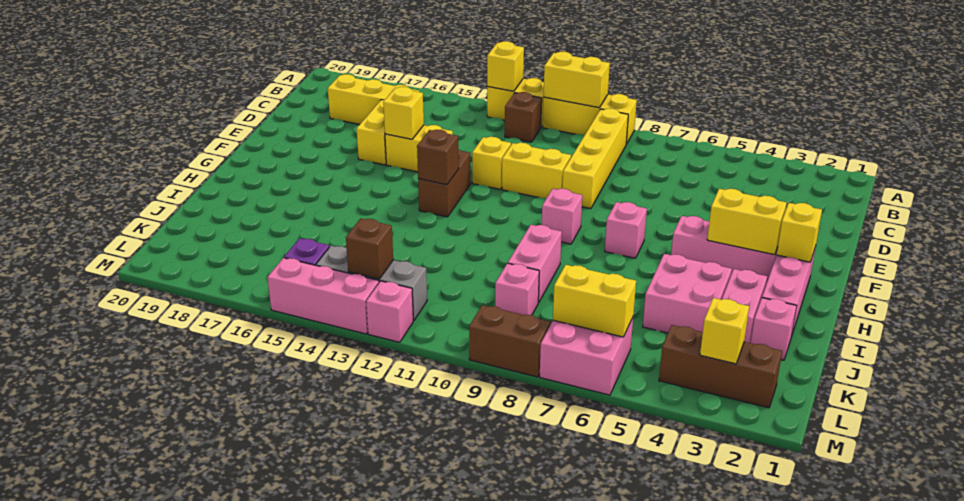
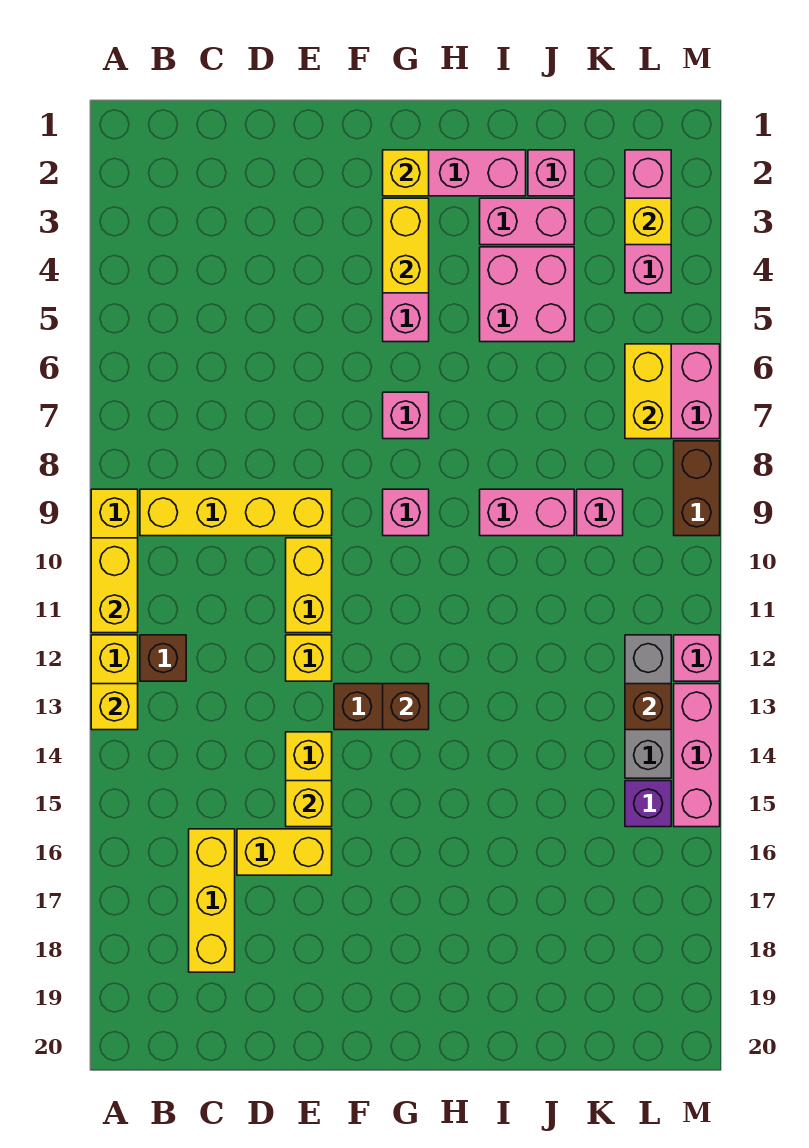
brown brick L2:L4 level 1 -> pink brick L2:L4 level 1

